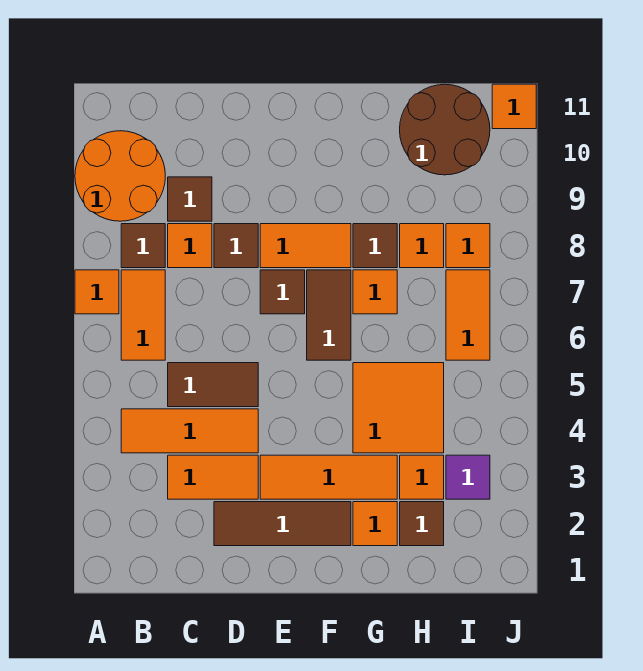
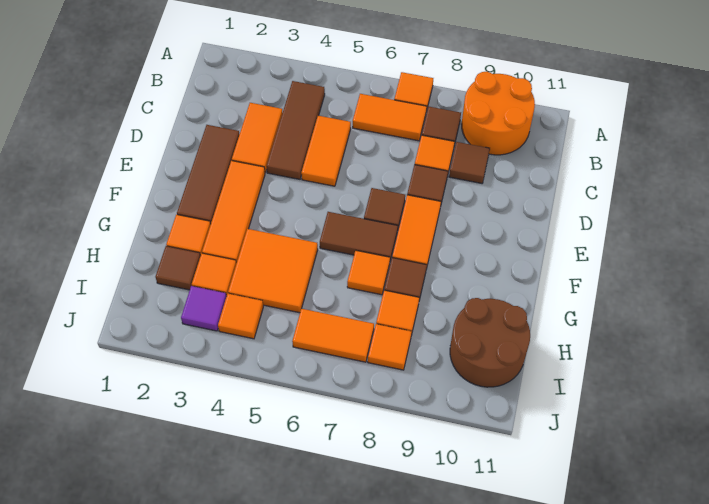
orange tile B4:D4 level 1 -> brown tile B4:D4 level 1
brown tile C5:D5 level 1 -> orange tile C5:D5 level 1
orange tile J11 level 1 -> orange tile I4 level 1

